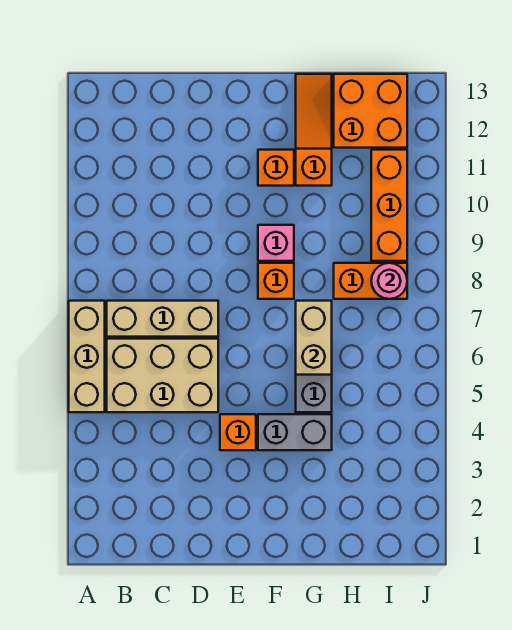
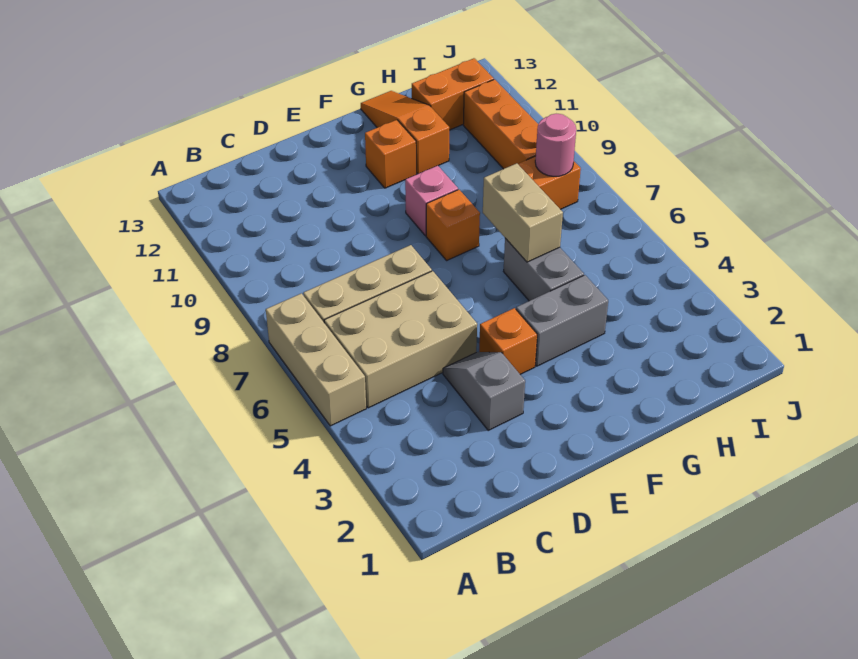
none -> grey slope D3:D4 level 1 top 3
orange brick H12:I13 level 1 -> orange brick H12:I12 level 1

